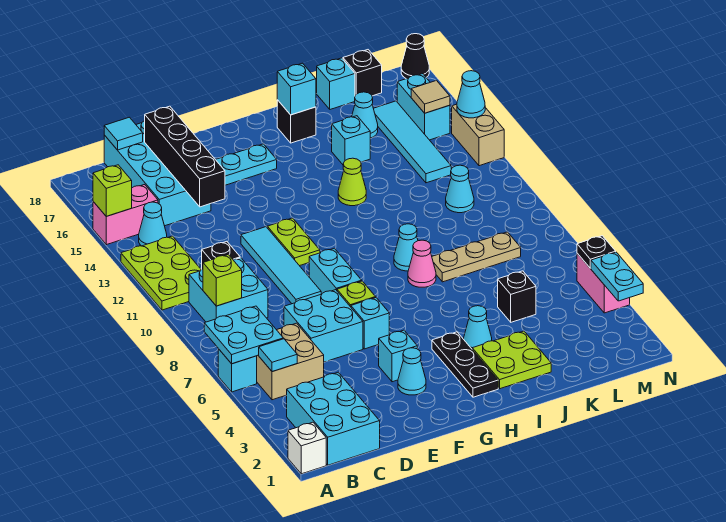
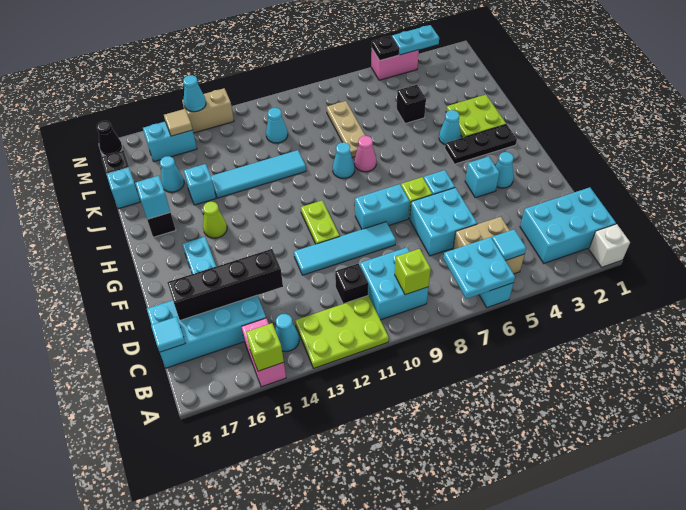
lime plate F11:F12 level 1 -> lime plate F11:G11 level 1
lime cone I13 level 1 -> lime cone H15 level 1
cyan tile L13:L16 level 1 -> cyan tile J11:J14 level 1

